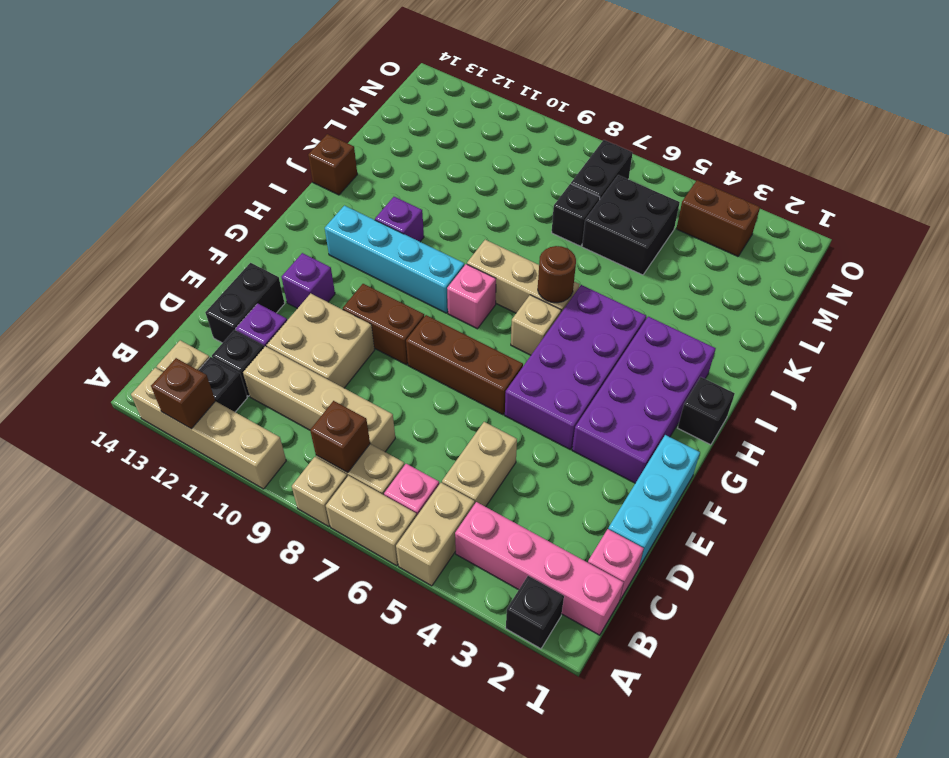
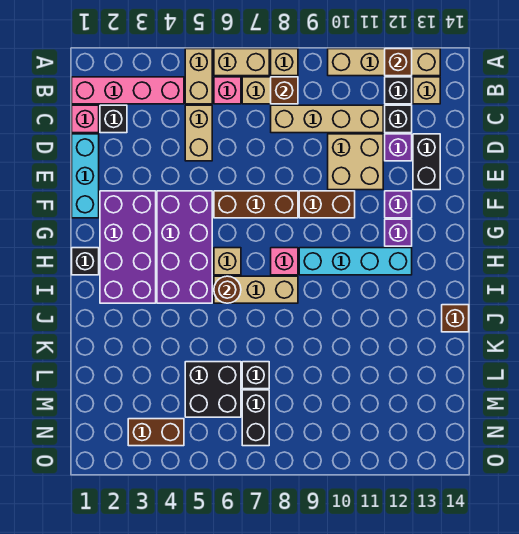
black brick A2 level 1 -> black brick C2 level 1
purple brick I11 level 1 -> purple brick G12 level 1

